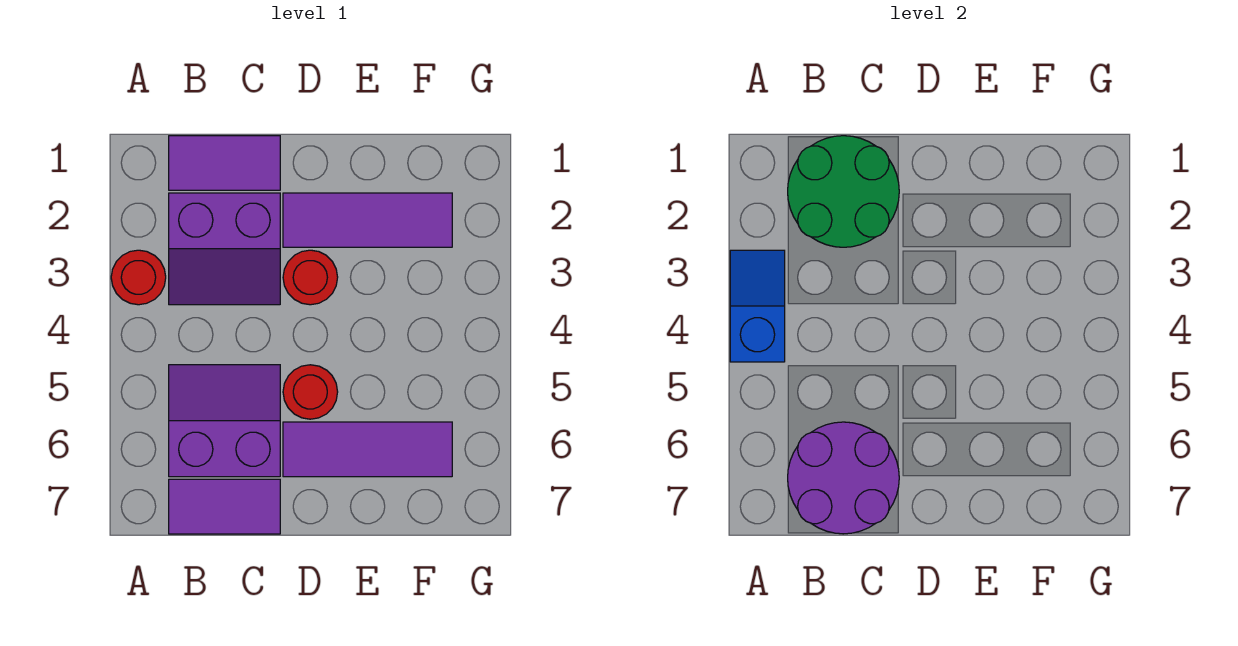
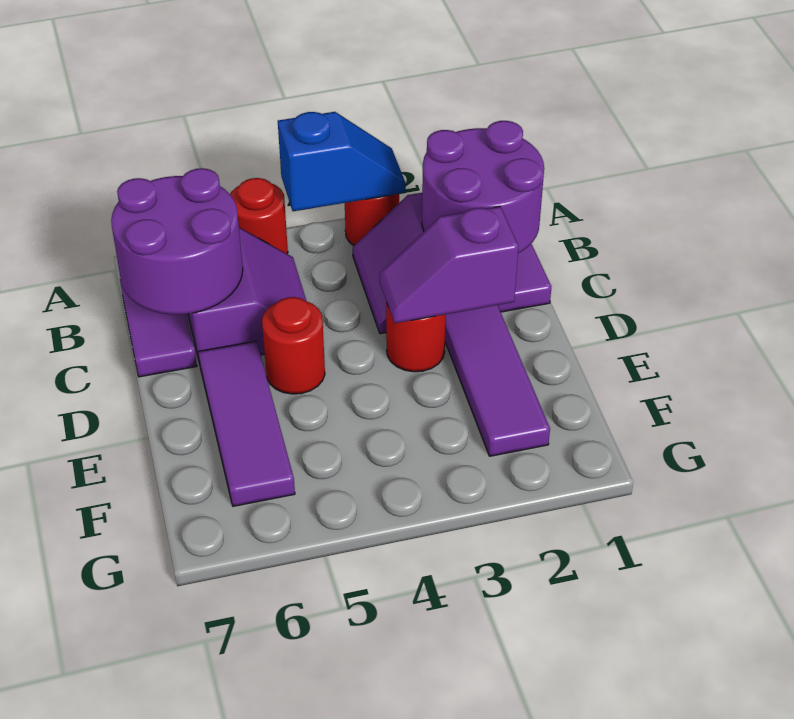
none -> red round brick A5 level 1
green round brick B1:C2 level 2 -> purple round brick B1:C2 level 2
none -> purple slope D2:D3 level 2 top 2

